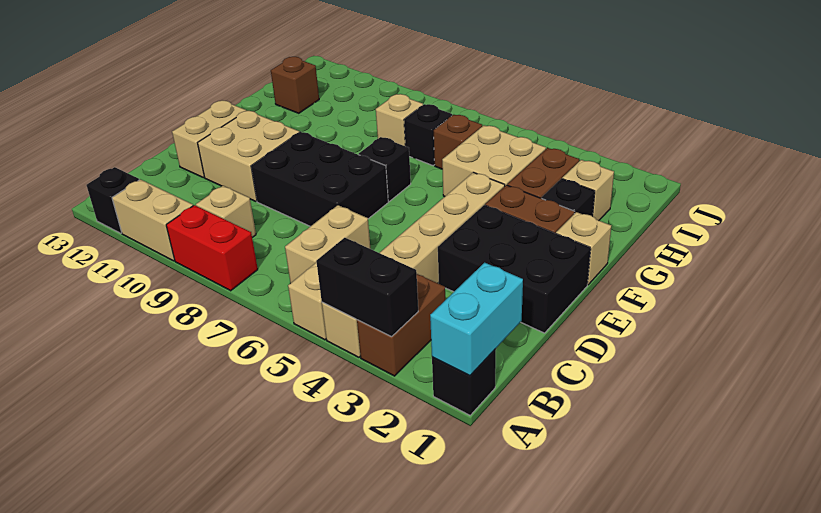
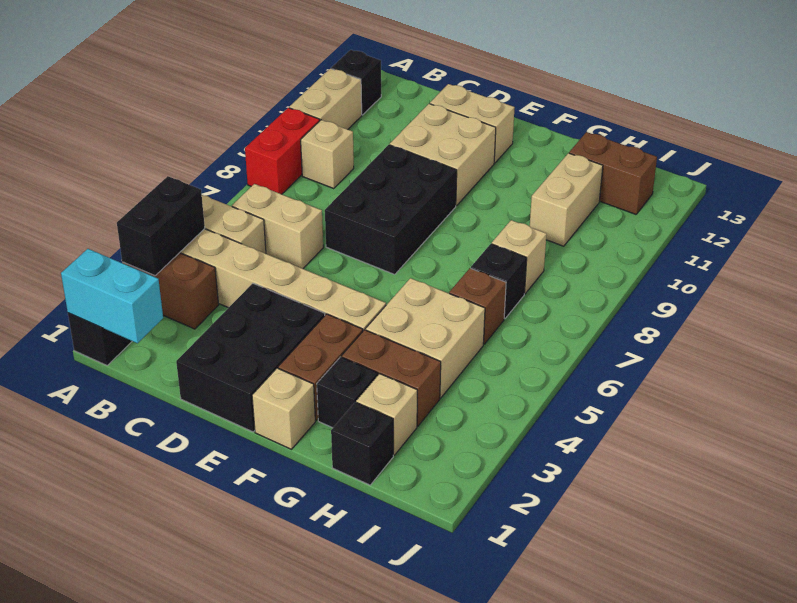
black brick F7 level 1 -> black brick H1 level 1
none -> tan brick H10:H11 level 1
brown brick H12 level 1 -> brown brick H12:I12 level 1

